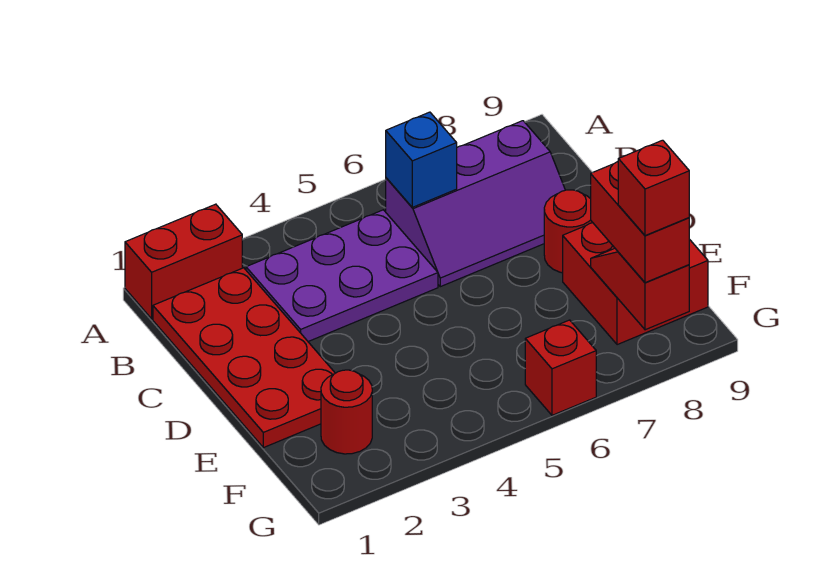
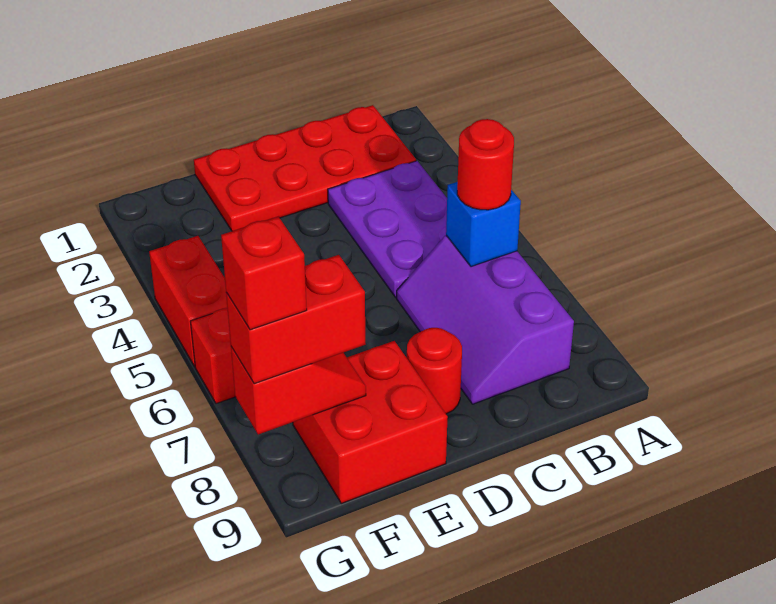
red brick A1:A2 level 1 -> red brick G4:G5 level 1
red round brick F2 level 1 -> red round brick B6 level 3

